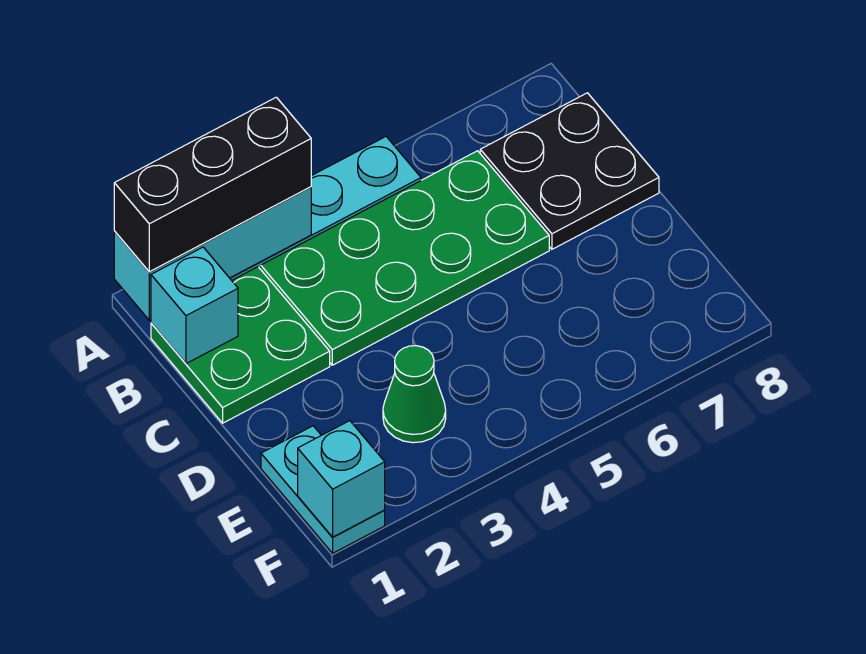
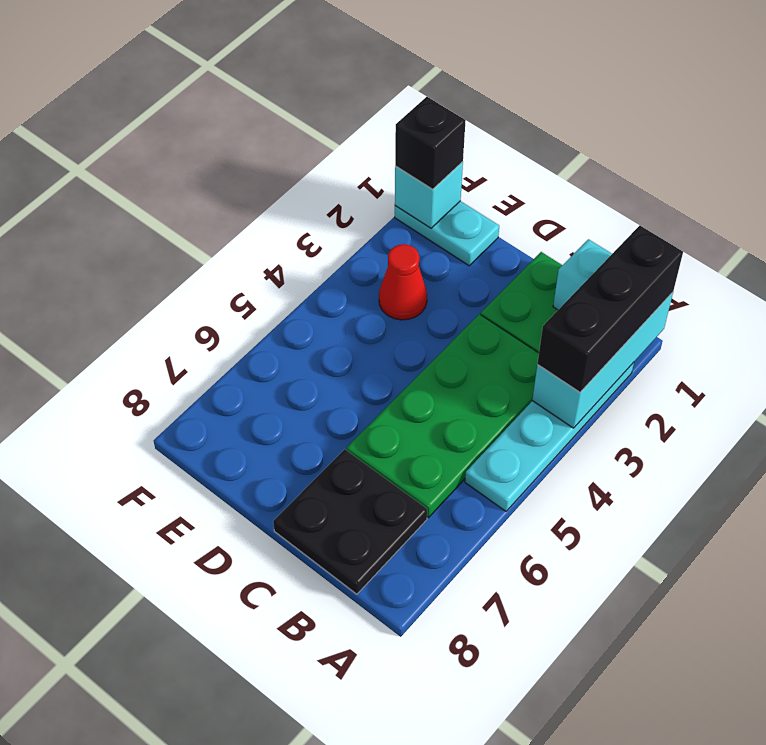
green cone E3 level 1 -> red cone E3 level 1
none -> black brick F1 level 3

